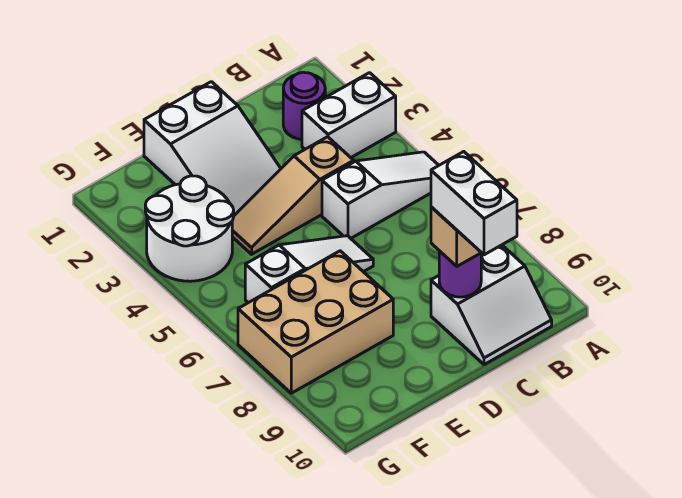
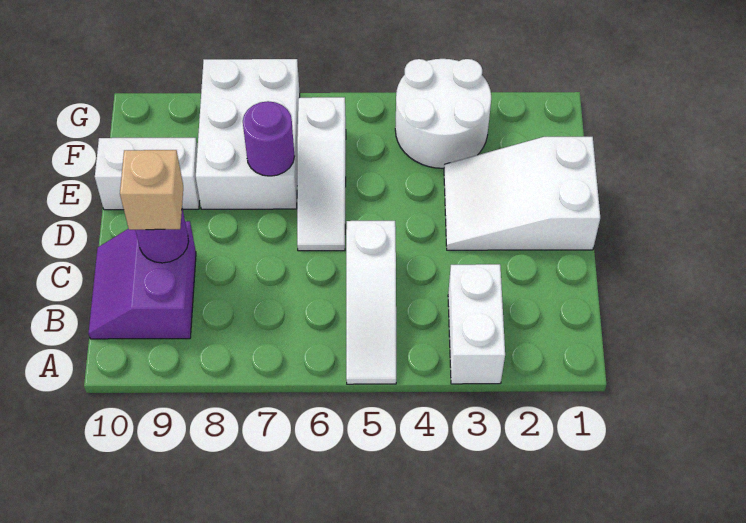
purple round brick B2 level 1 -> purple round brick E7 level 2
white slope B9:C10 level 1 top 9 -> purple slope B9:C10 level 1 top 9
tan slope C4:E4 level 1 top C -> none
white brick C9:C10 level 4 -> white brick E9:E10 level 1
tan brick E7:G8 level 1 -> white brick E7:G8 level 1

